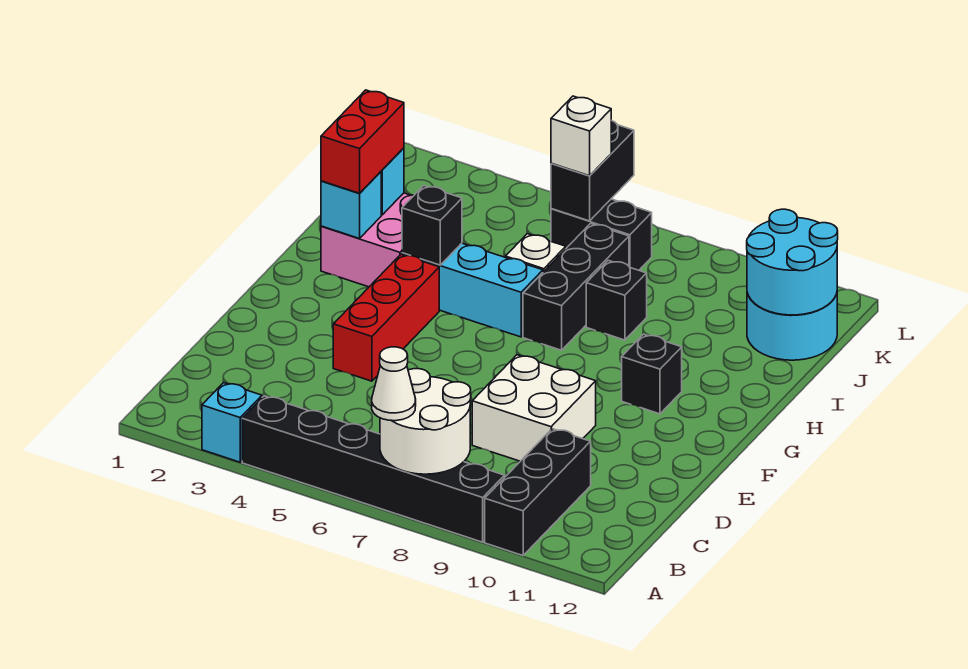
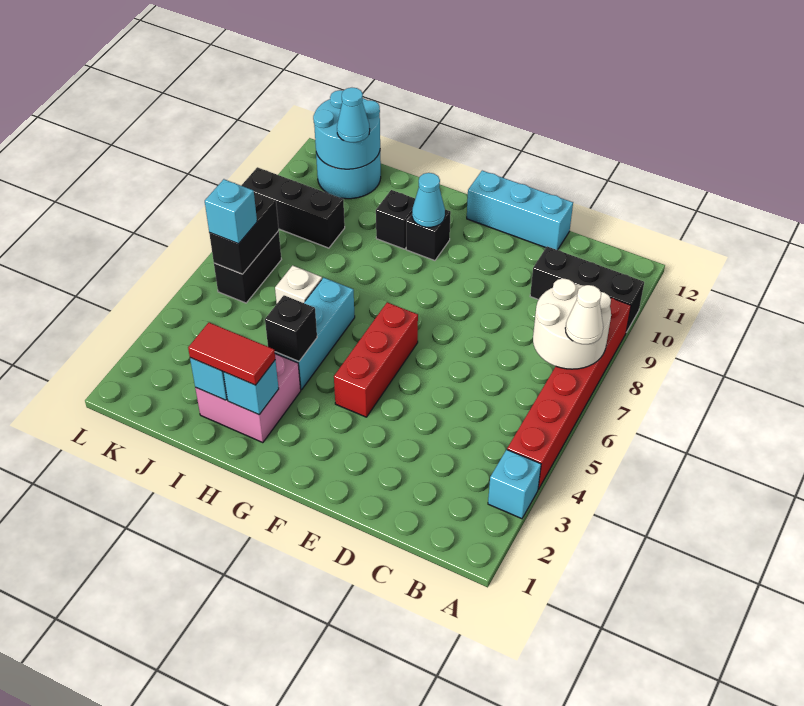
black brick A4:A9 level 1 -> red brick A4:A9 level 1
white brick D8:E9 level 1 -> none
none -> cyan brick D12:F12 level 1
red brick E4:G4 level 1 -> red brick F4:F6 level 1
none -> cyan cone G10 level 2
red brick H2:I2 level 3 -> red tile H2:I2 level 3
black brick H7:J7 level 1 -> black brick J9:L9 level 1
black brick I8 level 1 -> black brick H10 level 1
none -> cyan cone J11 level 3
black brick K6:L6 level 2 -> black brick K6:K7 level 2
white brick K6 level 3 -> cyan brick K6 level 3

